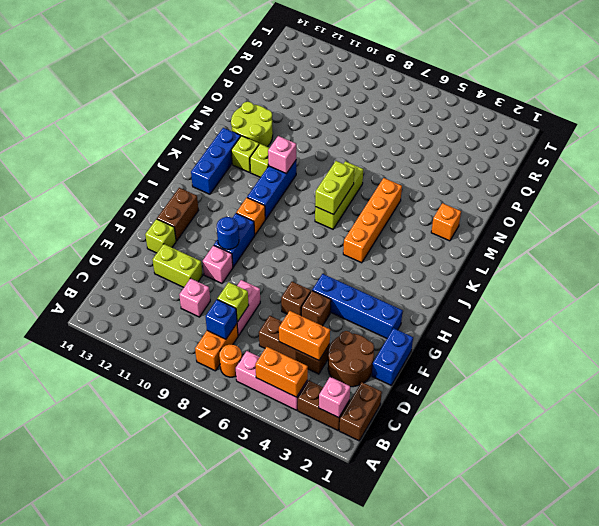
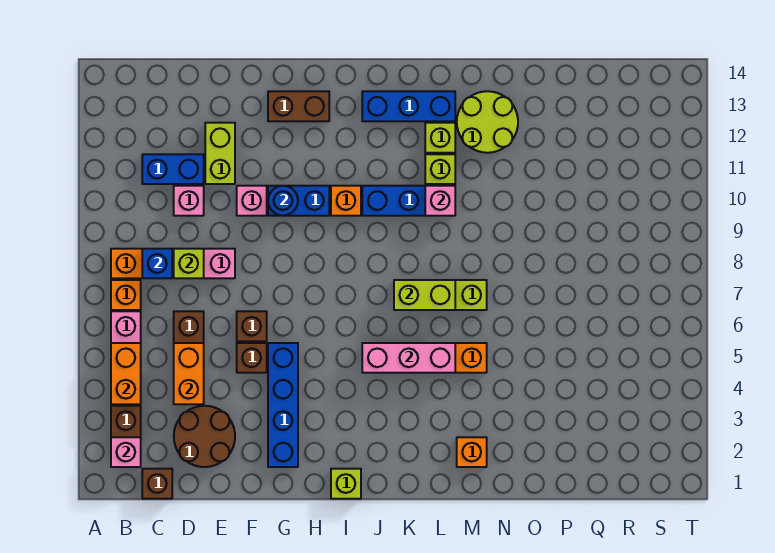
brown brick B1:C1 level 1 -> brown brick C1 level 1
orange round brick B7 level 1 -> orange brick B7 level 1
blue brick E1:F1 level 1 -> blue brick C11:D11 level 1
lime brick F13 level 1 -> lime brick I1 level 1
none -> pink brick J5:L5 level 2

